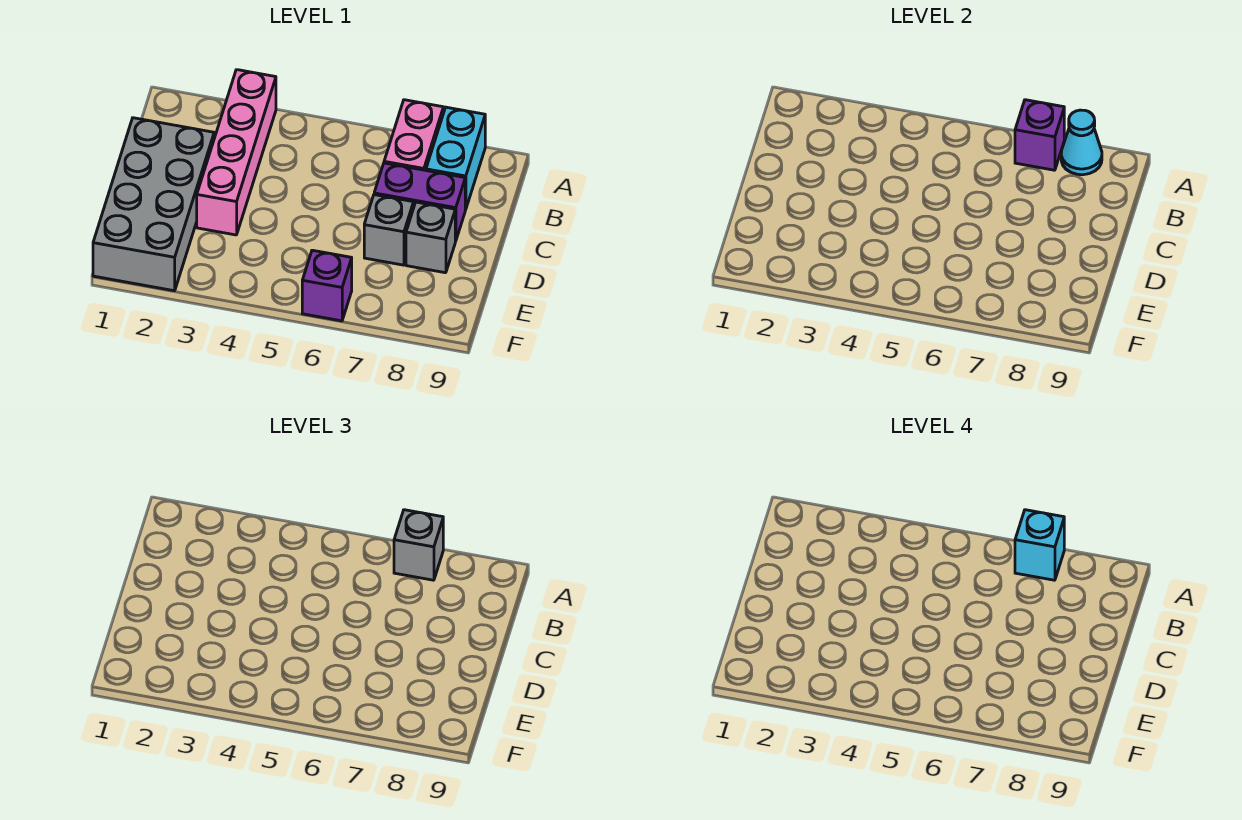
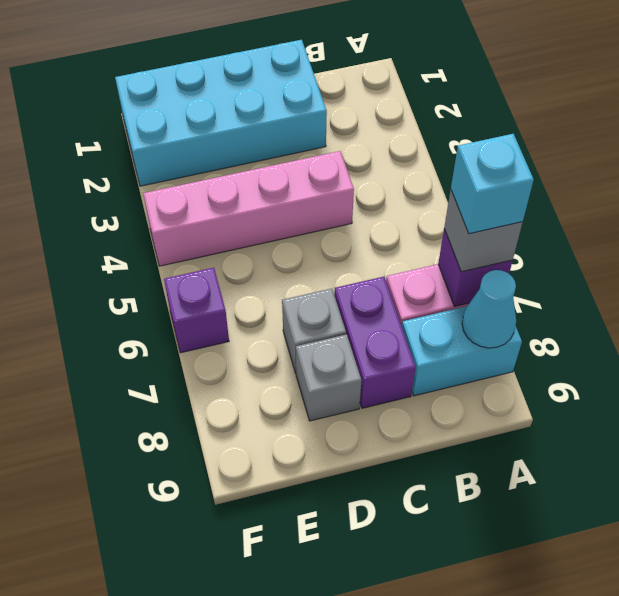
pink brick A3:D3 level 1 -> pink brick C4:F4 level 1
grey brick C1:F2 level 1 -> cyan brick C1:F2 level 1

